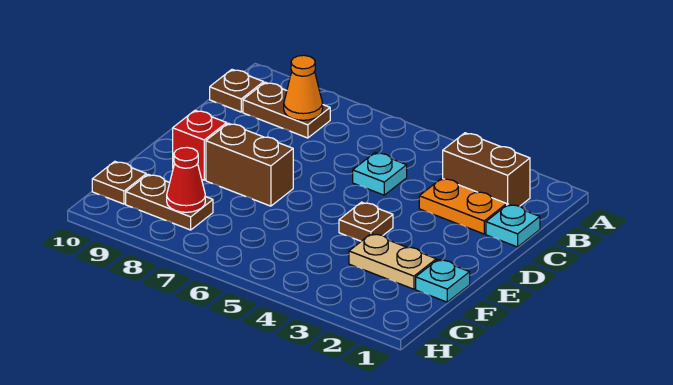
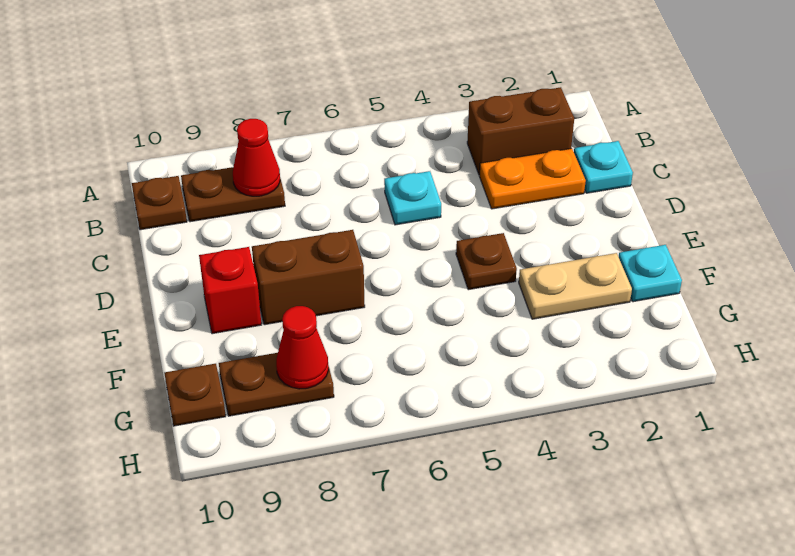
orange cone B8 level 2 -> red cone B8 level 2

